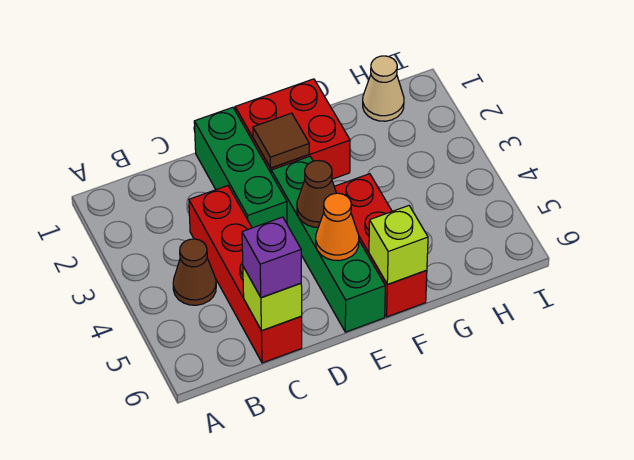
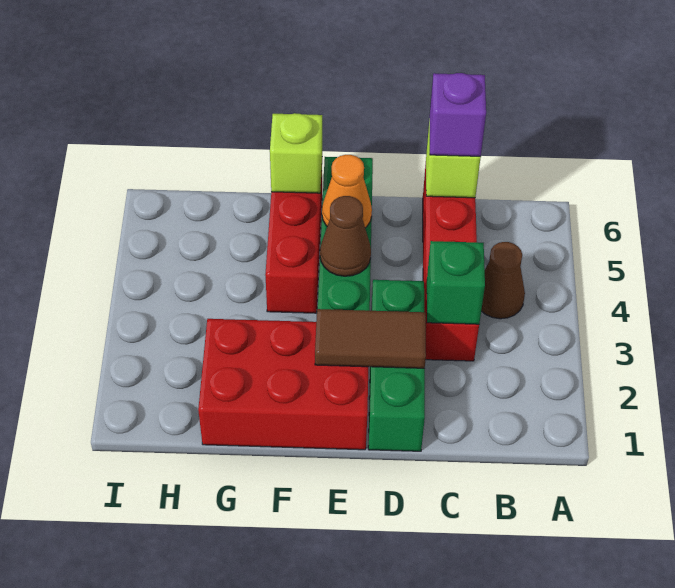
none -> green brick C3 level 2
red brick E1:F2 level 1 -> red brick E1:G2 level 1
brown tile E2 level 2 -> brown tile D2:E2 level 2
tan cone H1 level 1 -> none

